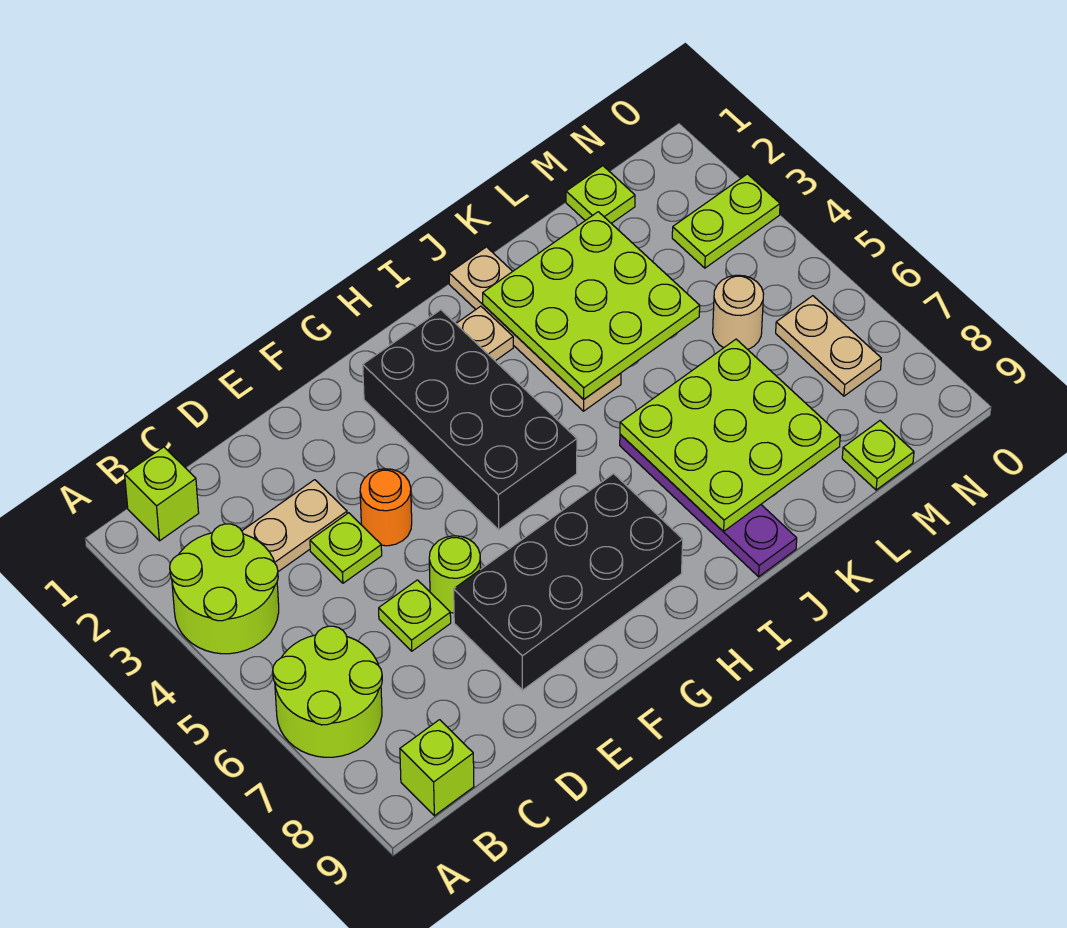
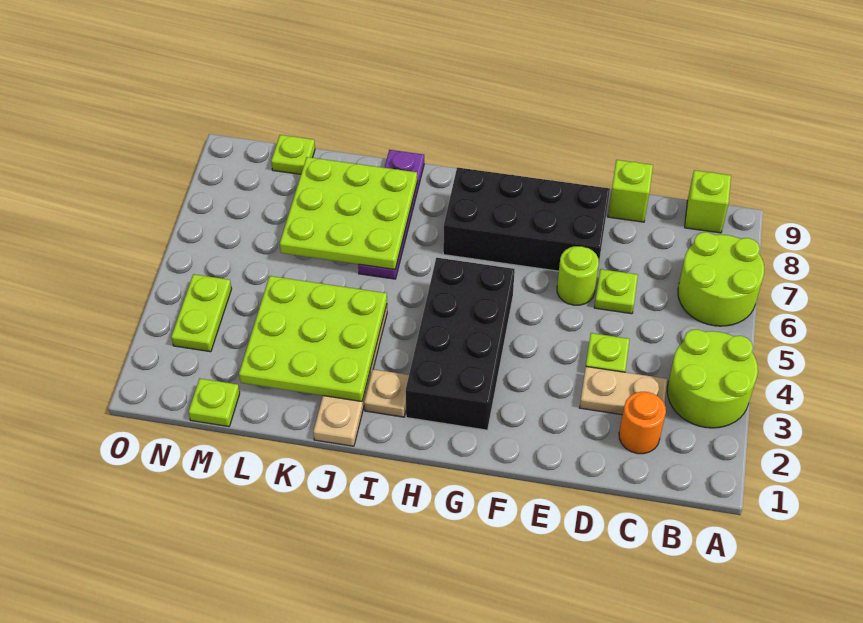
lime brick B1 level 1 -> lime brick D9 level 1
orange round brick E4 level 1 -> orange round brick C2 level 1
tan round brick M5 level 1 -> none
lime plate N3:O3 level 1 -> lime plate N3:N4 level 1
tan plate N6:N7 level 1 -> none

